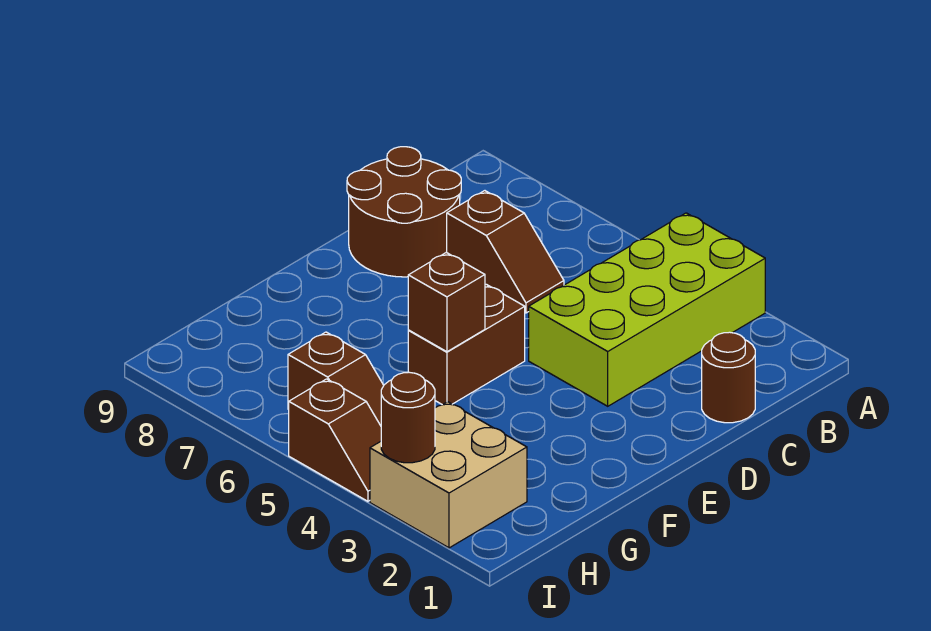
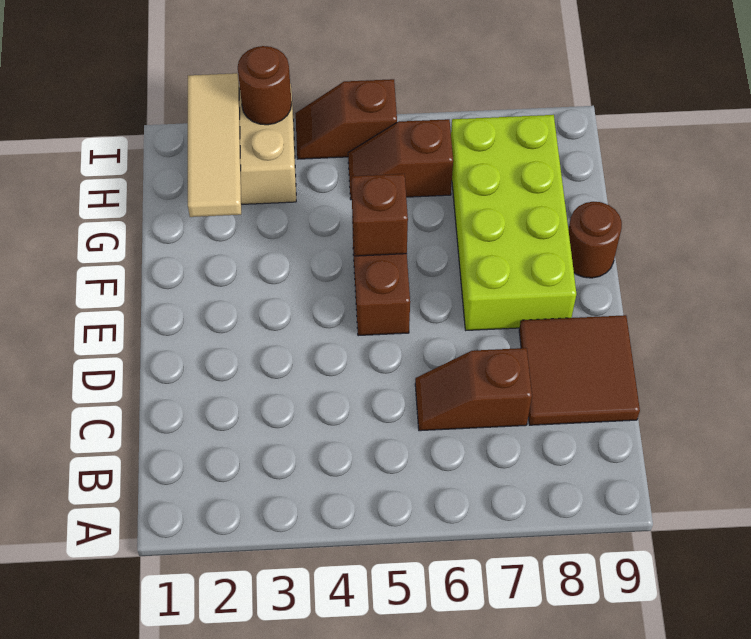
lime brick A3:D4 level 1 -> lime brick E7:H8 level 1
brown round brick C1 level 1 -> brown round brick F9 level 1
brown round brick C8:D9 level 1 -> brown tile C8:D9 level 1
none -> tan tile G2:I2 level 2

